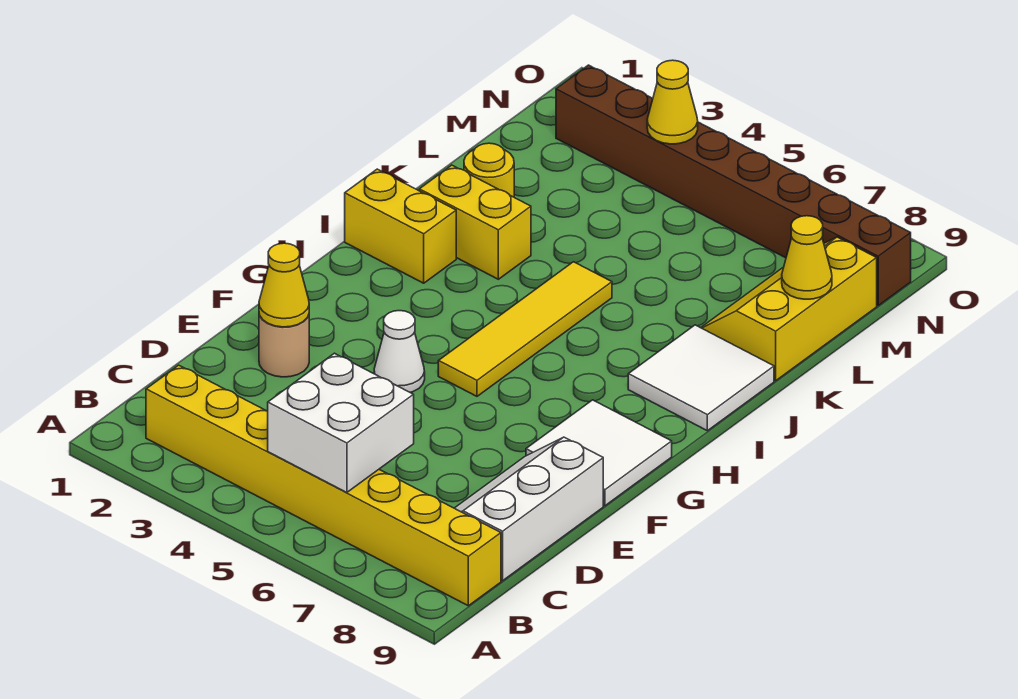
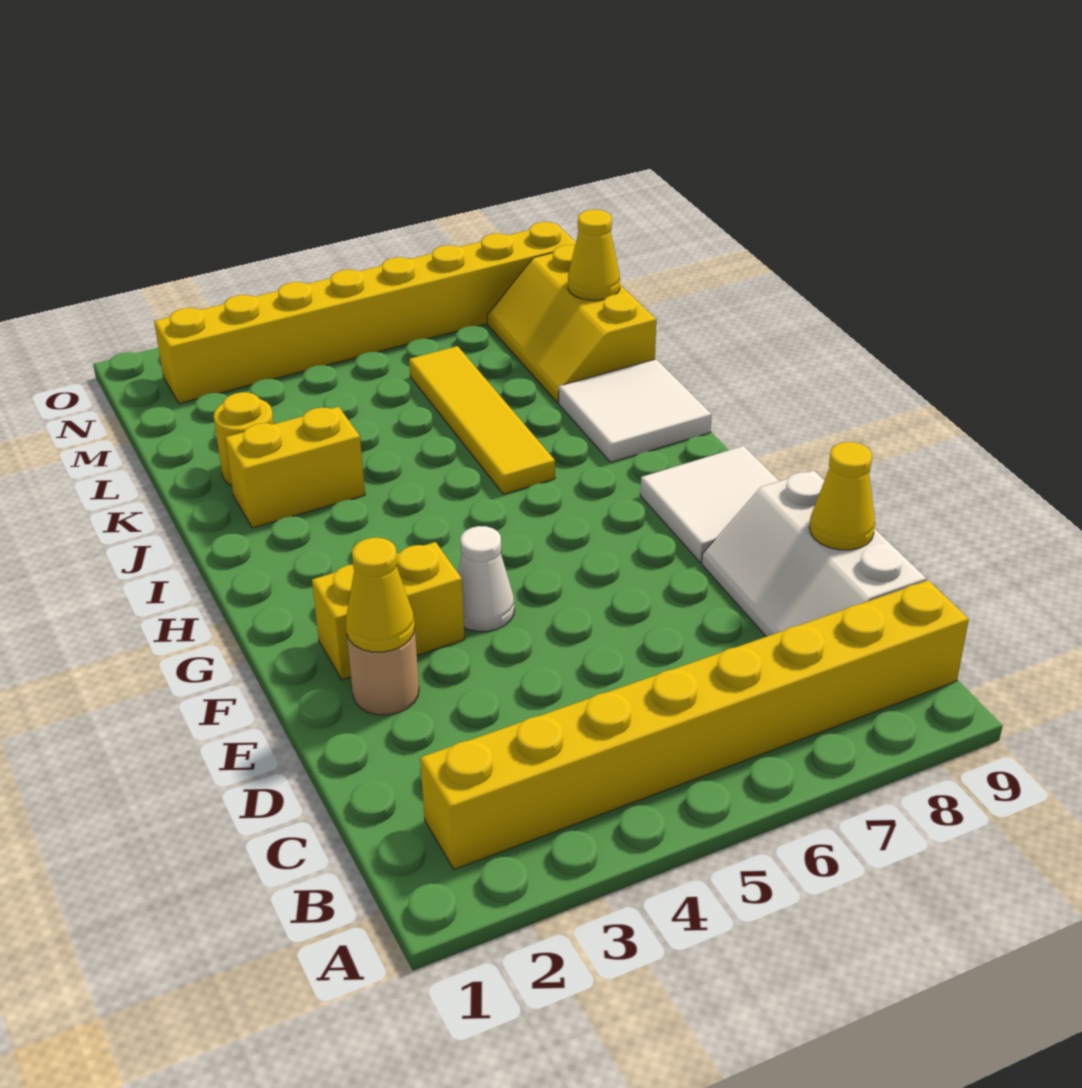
white brick B5:C6 level 2 -> none
yellow tile G5:J5 level 1 -> yellow tile I6:L6 level 1
yellow brick I1:I2 level 1 -> yellow brick F2:F3 level 1
brown brick N2:N9 level 1 -> yellow brick N2:N9 level 1
yellow cone N4 level 2 -> yellow cone D9 level 2

